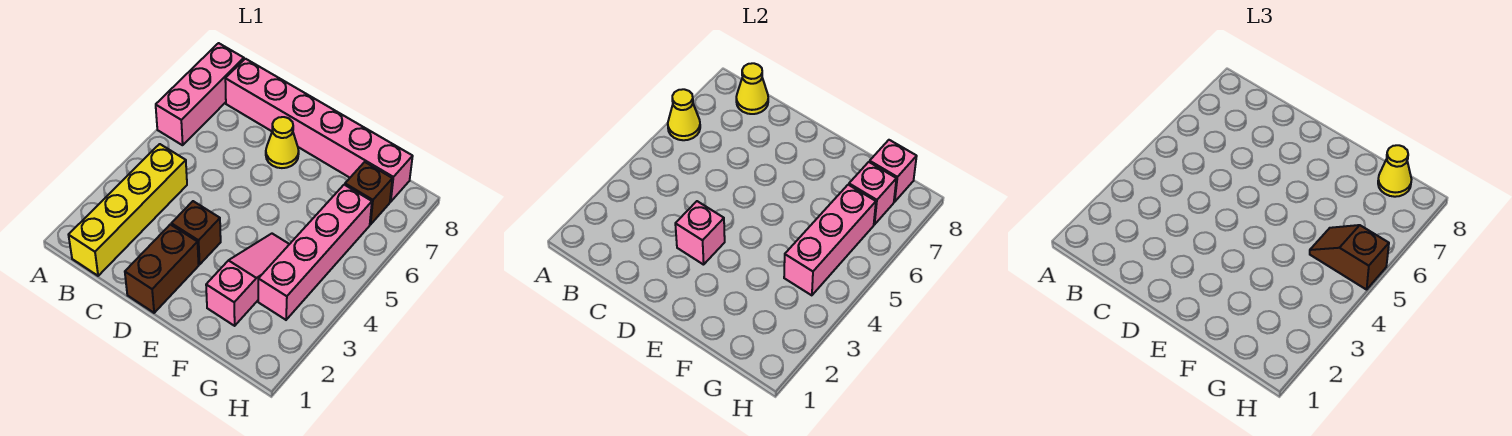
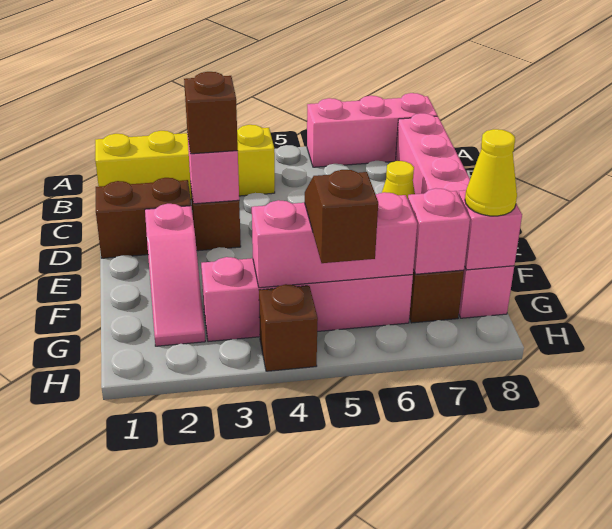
yellow cone A6 level 2 -> none
yellow cone B8 level 2 -> none
none -> brown brick D3 level 3
pink slope F2:F4 level 1 top 2 -> pink slope E2:G2 level 1 top E
none -> brown brick H4 level 1

